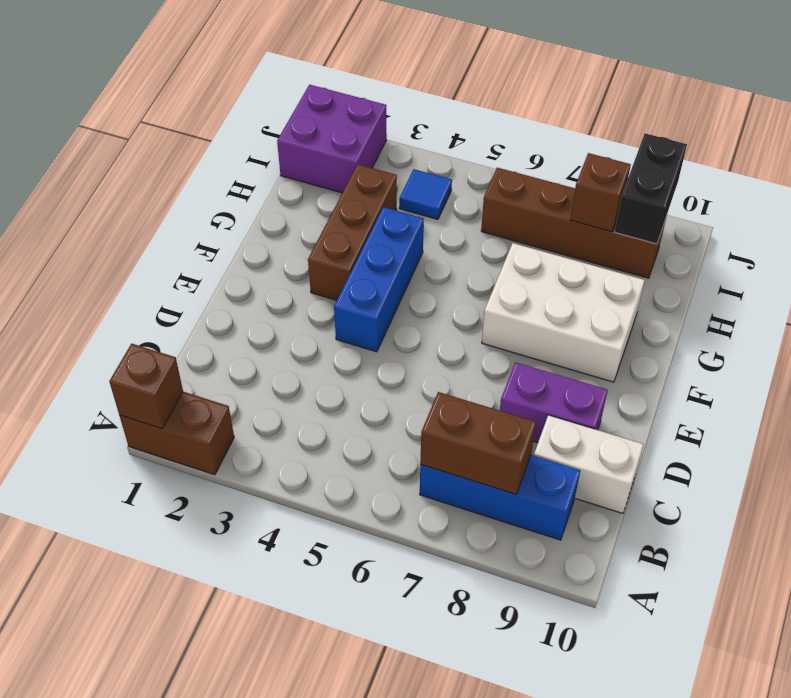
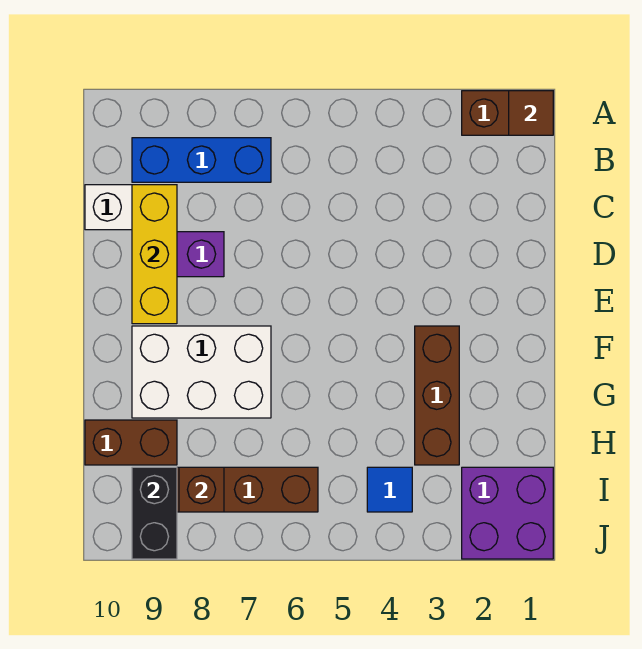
brown brick A1 level 2 -> brown tile A1 level 2
brown brick B7:B8 level 2 -> brown brick H9:H10 level 1
none -> yellow brick C9:E9 level 2
blue brick E4:G4 level 1 -> none

